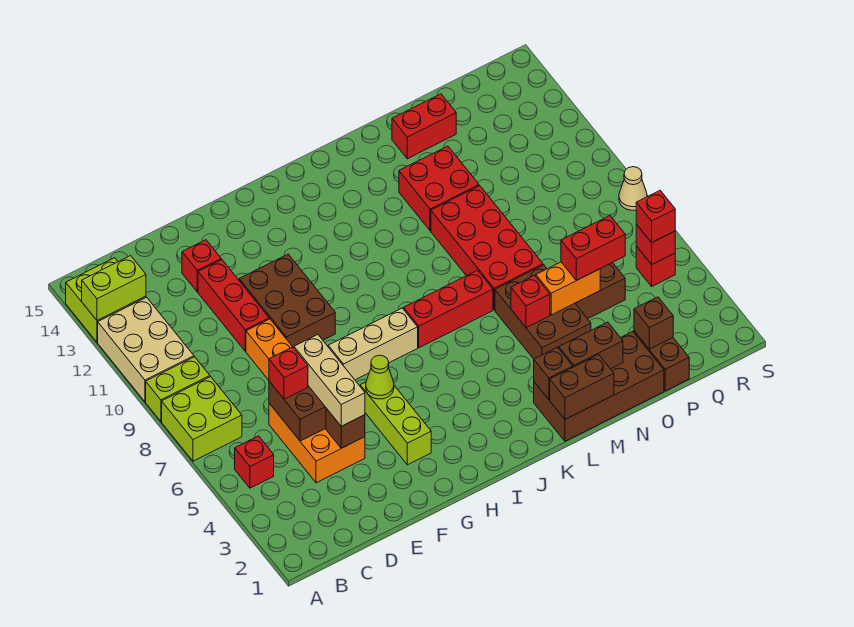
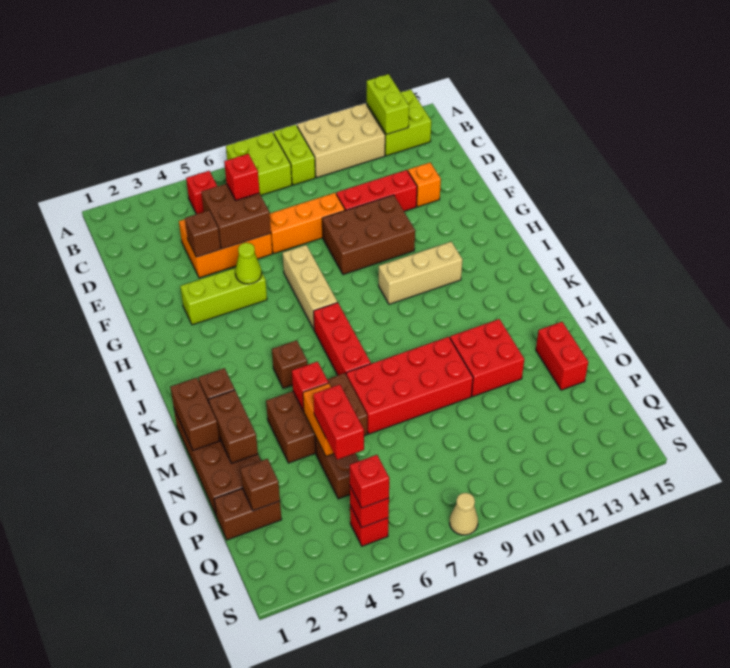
tan brick E4:E6 level 3 -> tan brick I10:I12 level 1
red brick E13 level 1 -> orange brick E13 level 1
none -> brown brick K5 level 1

